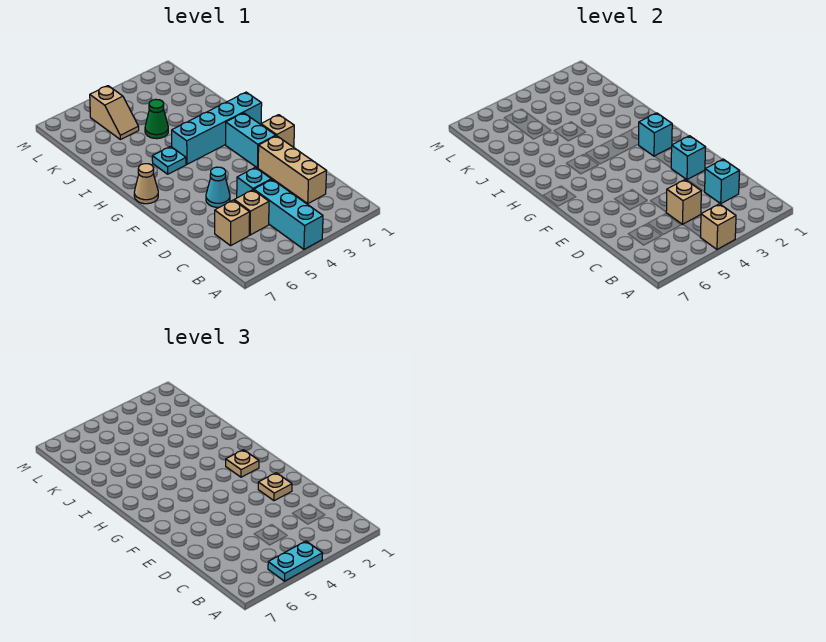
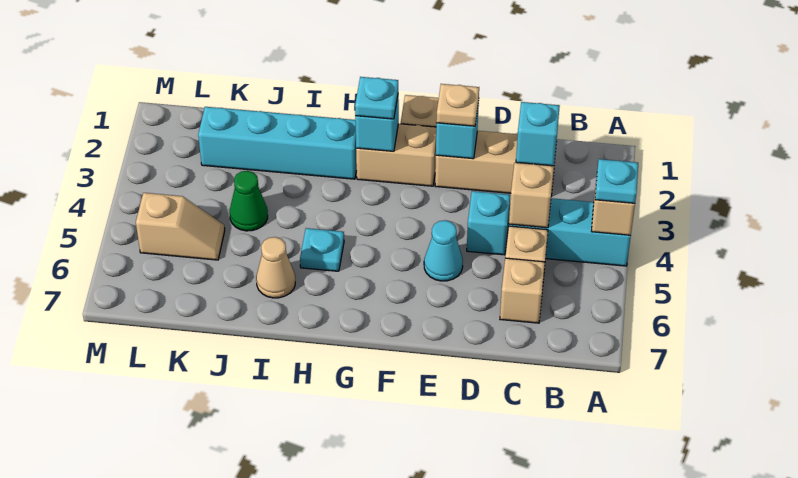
cyan plate A4:A5 level 3 -> cyan plate A4 level 3
cyan brick F2:G2 level 1 -> tan brick F2:G2 level 1
tan plate G2 level 3 -> cyan plate G2 level 3
tan cone G7 level 1 -> tan cone I6 level 1
cyan brick H1:H4 level 1 -> cyan brick H2:K2 level 1

